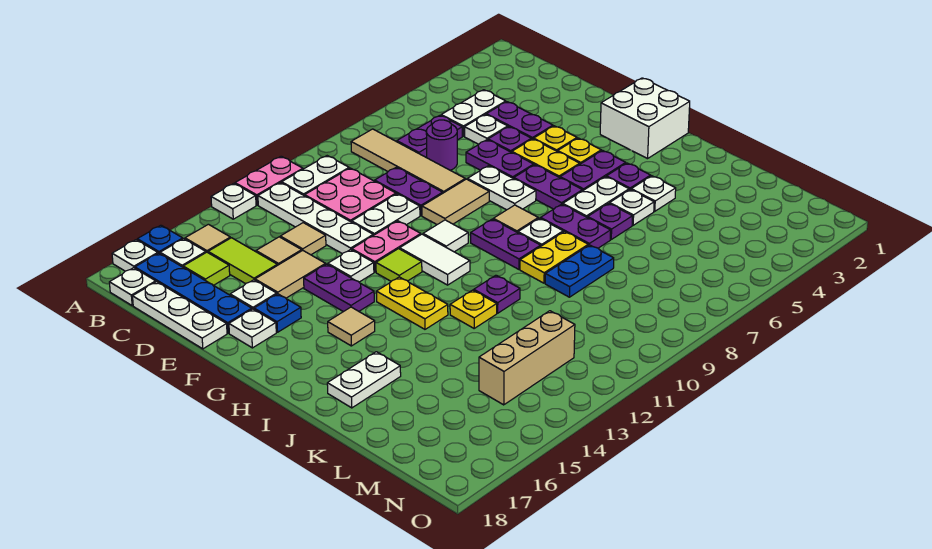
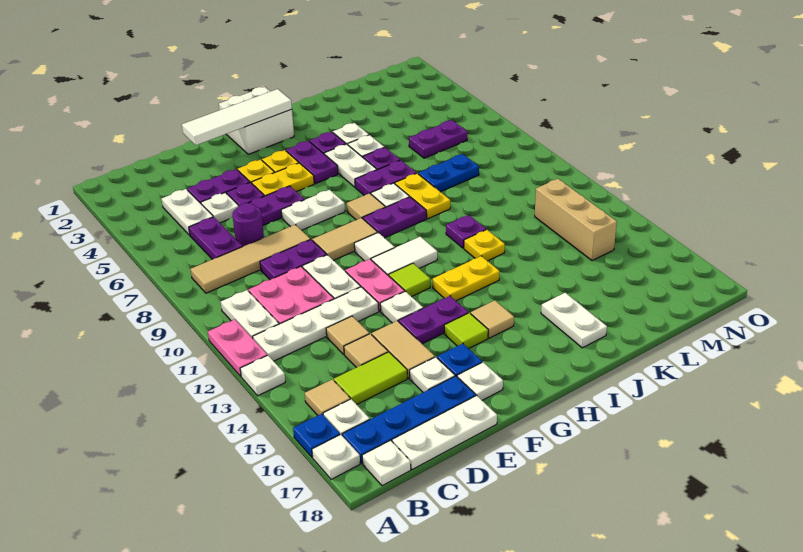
lime tile C16 level 1 -> lime tile G15 level 1
none -> white tile E2:H2 level 2
tan tile F8:F9 level 1 -> tan tile F9:G9 level 1
purple plate G6:H6 level 1 -> purple plate L6:M6 level 1
blue plate K8:K9 level 1 -> blue plate K8:L8 level 1

